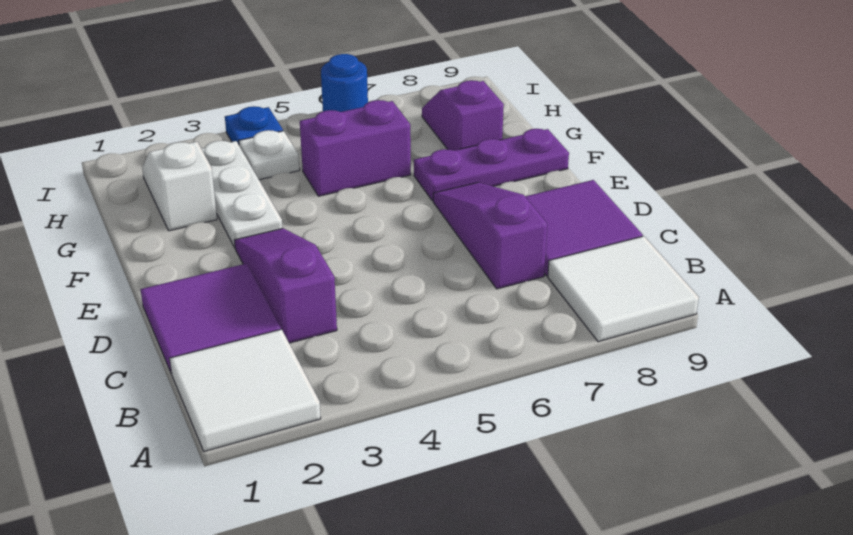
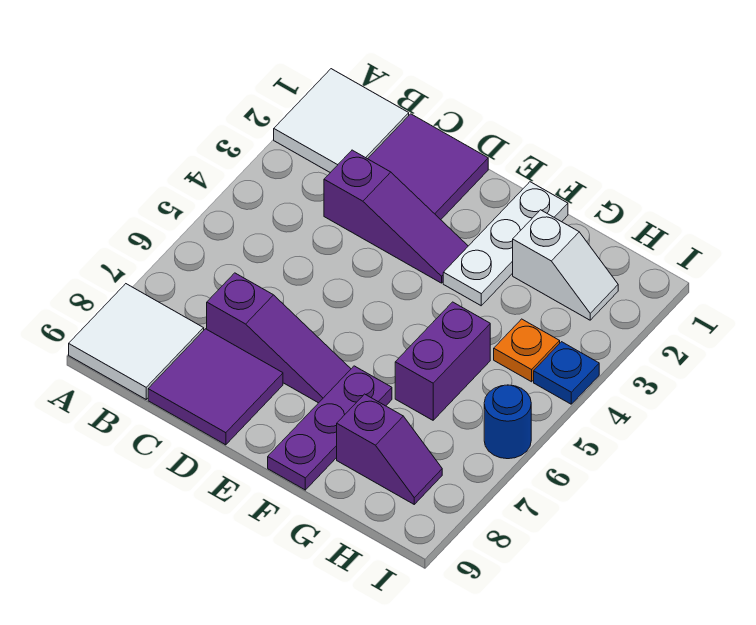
white plate F3:H3 level 1 -> white plate F1:F3 level 1
white plate H4 level 1 -> orange plate H4 level 1

